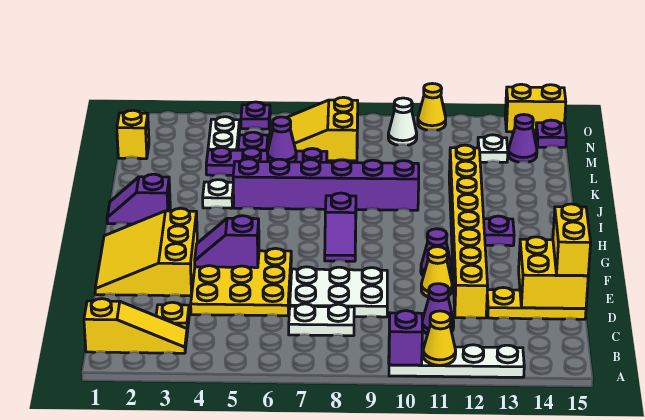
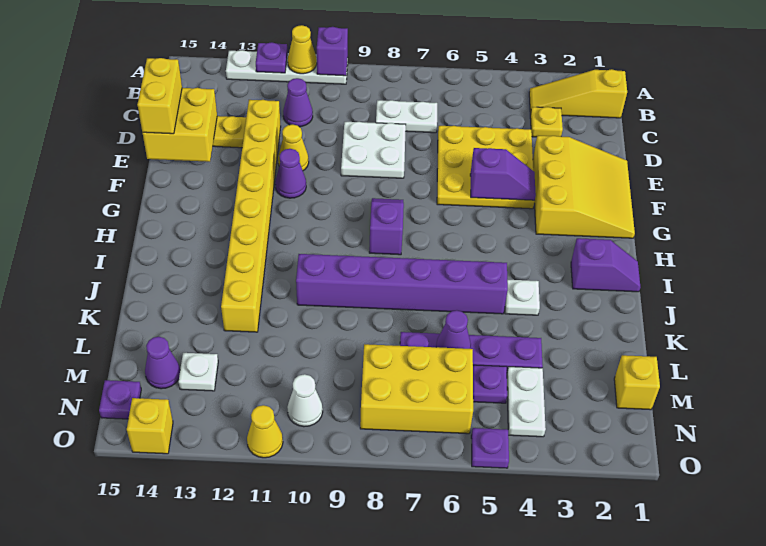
white plate D7:E9 level 1 -> white plate D8:E9 level 1
purple plate H13 level 1 -> purple plate A12 level 2
yellow slope M6:N8 level 1 top 8 -> yellow brick M6:N8 level 1
yellow brick O14:O15 level 1 -> yellow brick O14 level 1

